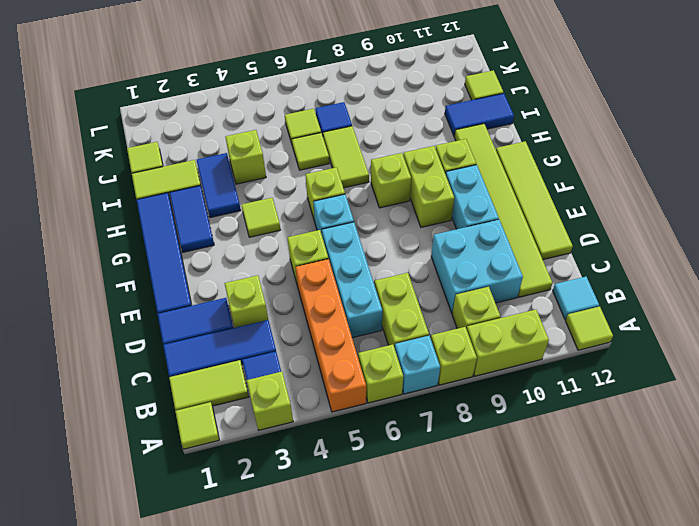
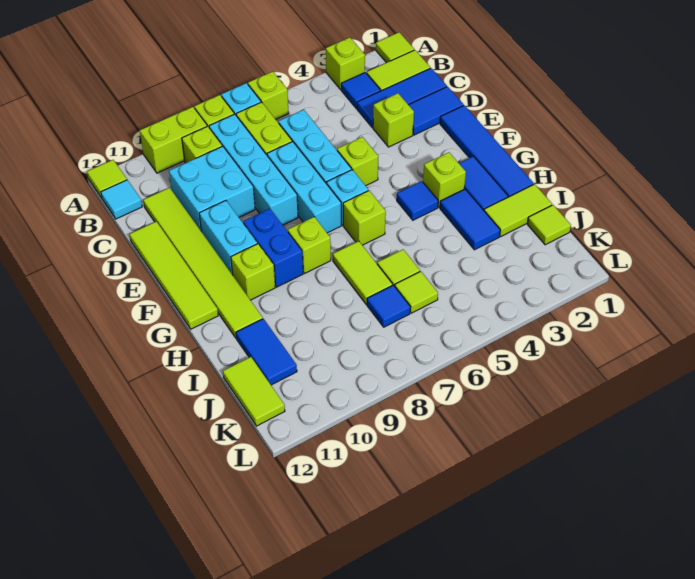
orange brick A5:D5 level 1 -> none
none -> cyan brick B8:E8 level 1
none -> cyan brick D7:F7 level 1
lime brick F9:G9 level 1 -> blue brick F9:G9 level 1
lime tile G4 level 1 -> blue tile G4 level 1
lime brick I4 level 1 -> lime brick G3 level 1
blue tile I11:I12 level 1 -> blue tile I11:J11 level 1
lime tile J12 level 1 -> lime tile J12:K12 level 1

